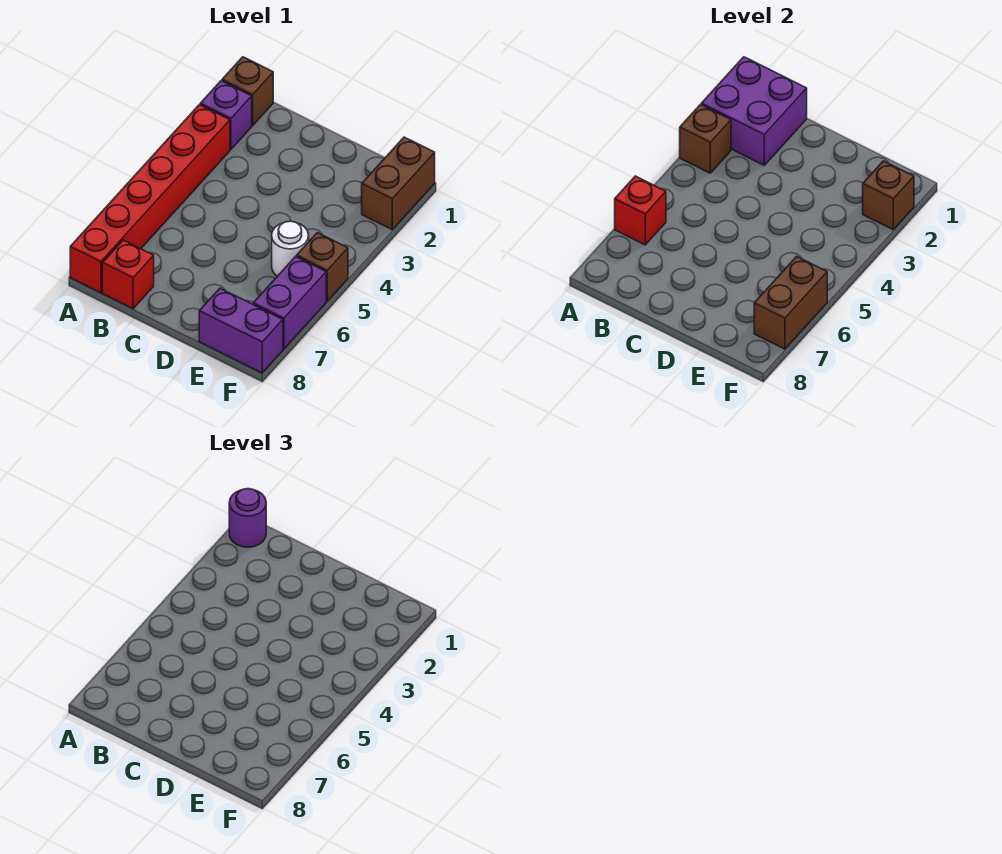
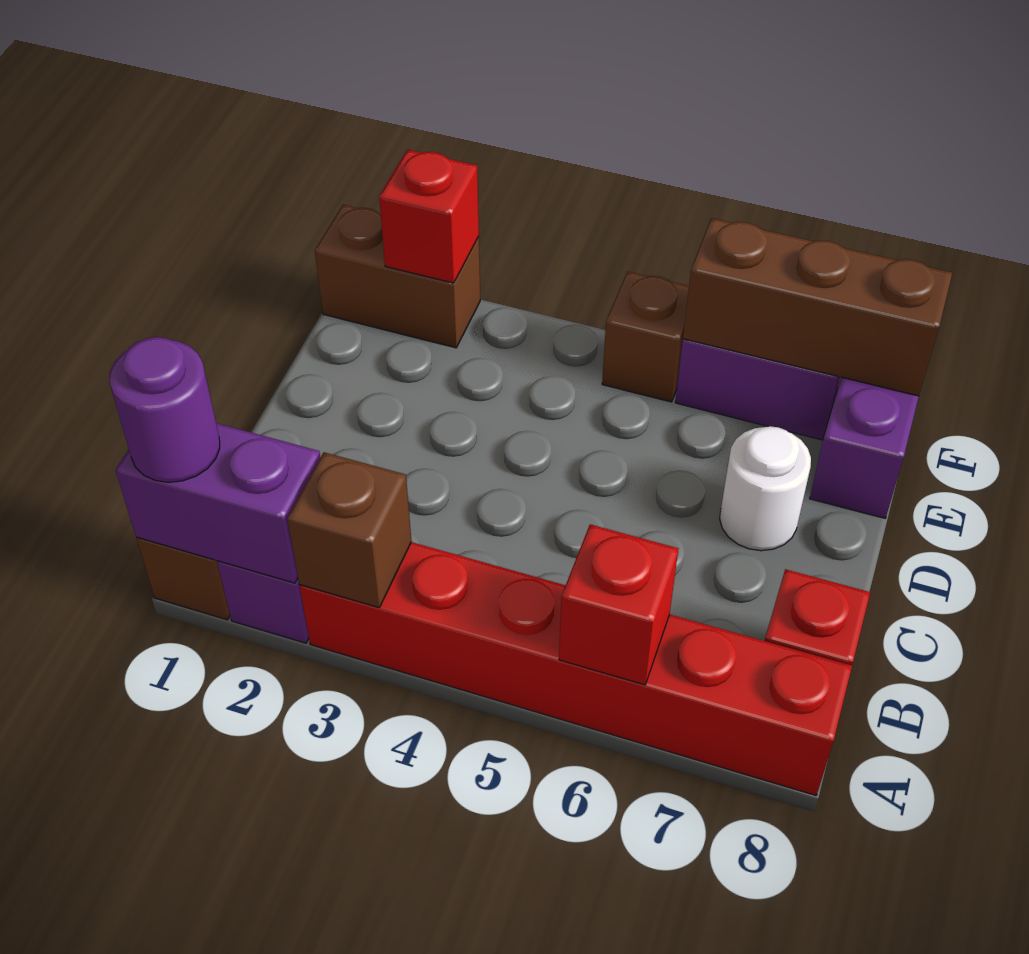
purple brick A1:B2 level 2 -> purple brick A1:A2 level 2
white round brick E5 level 1 -> white round brick D7 level 1
brown brick F2 level 2 -> red brick F2 level 2
brown brick F6:F7 level 2 -> brown brick F6:F8 level 2

